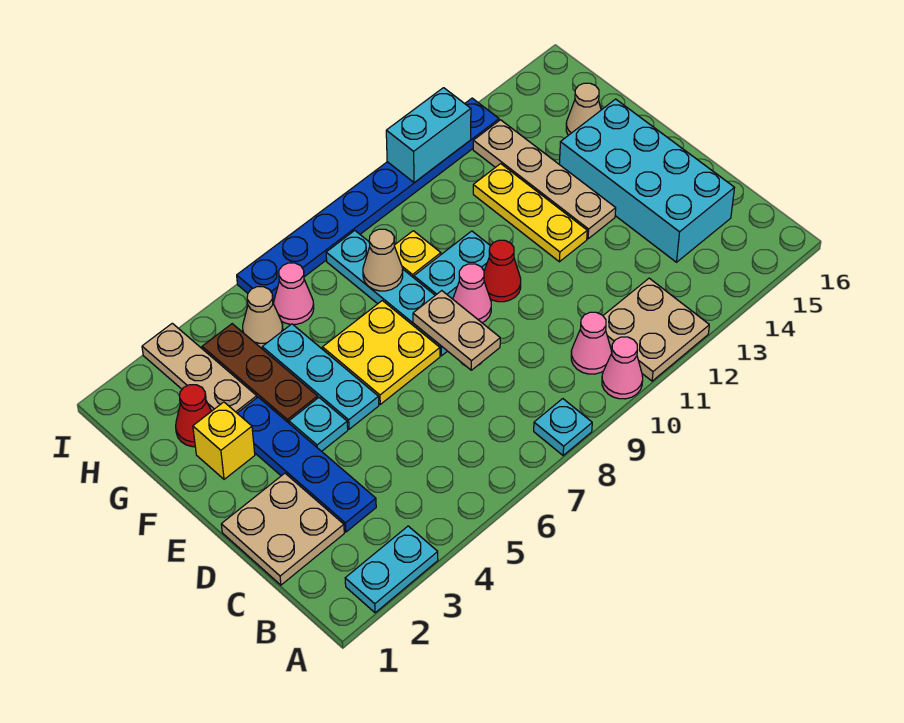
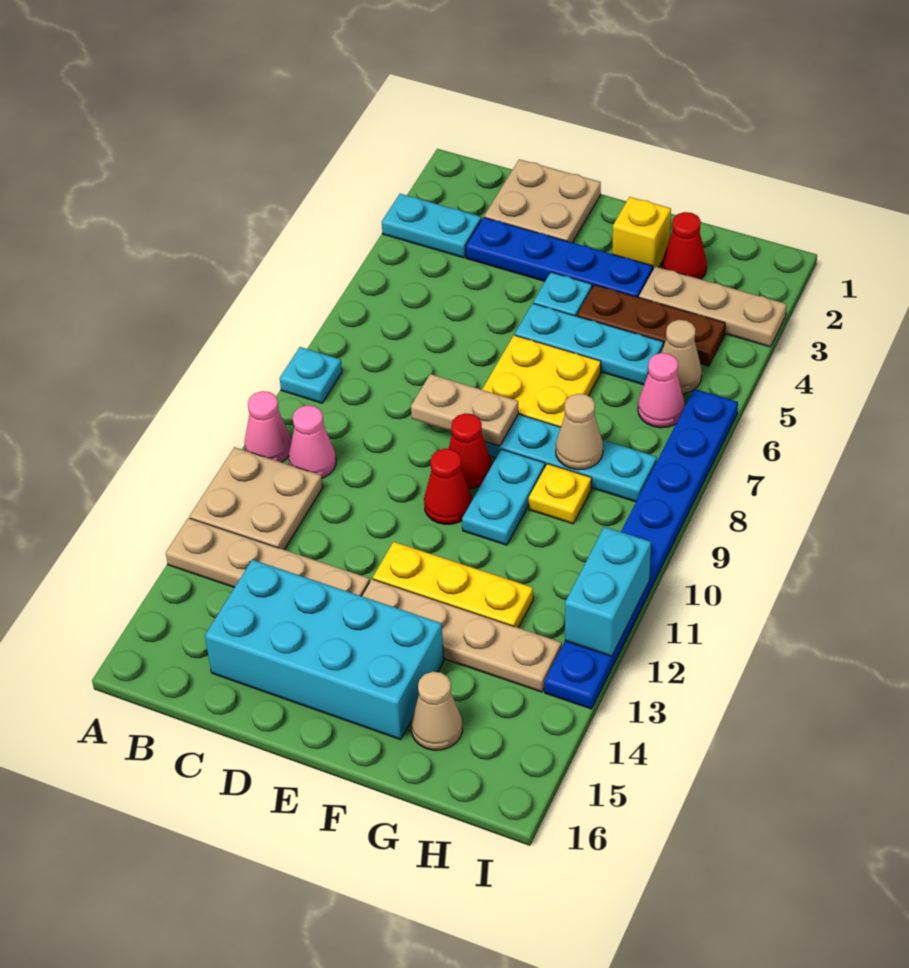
cyan plate A2:A3 level 1 -> cyan plate A3:B3 level 1
none -> tan plate A13:D13 level 1
pink cone E9 level 1 -> red cone E9 level 1

